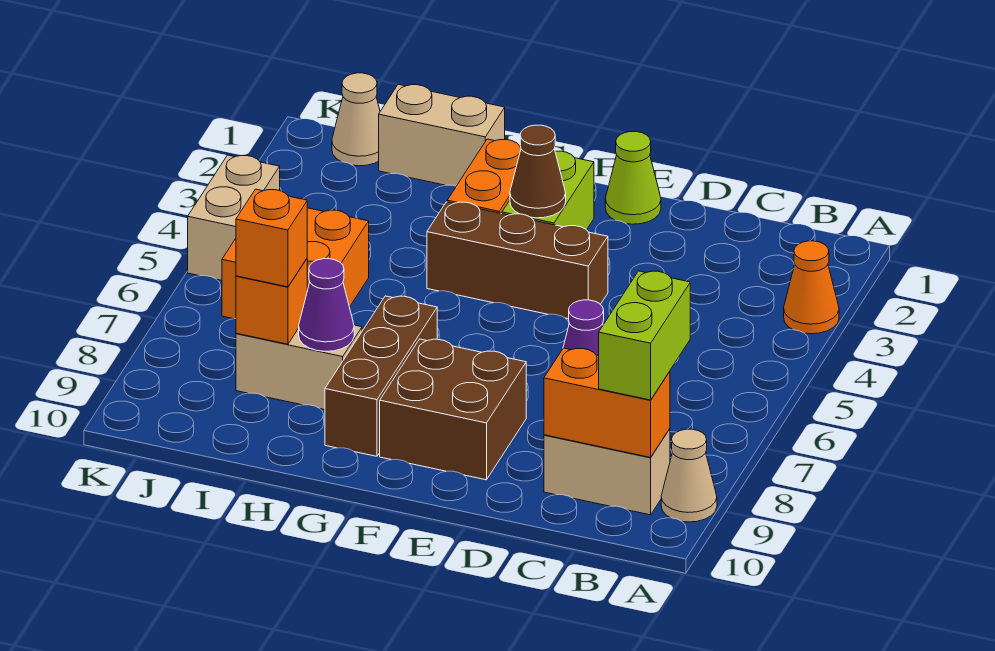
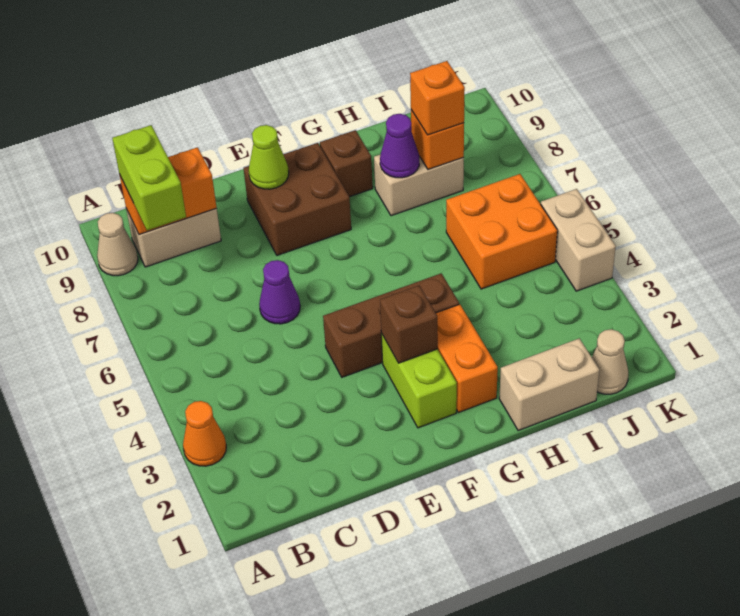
lime cone E1 level 1 -> lime cone E9 level 2
brown cone F3 level 2 -> brown brick F3 level 2
brown brick G7:G9 level 1 -> brown brick G9 level 1

